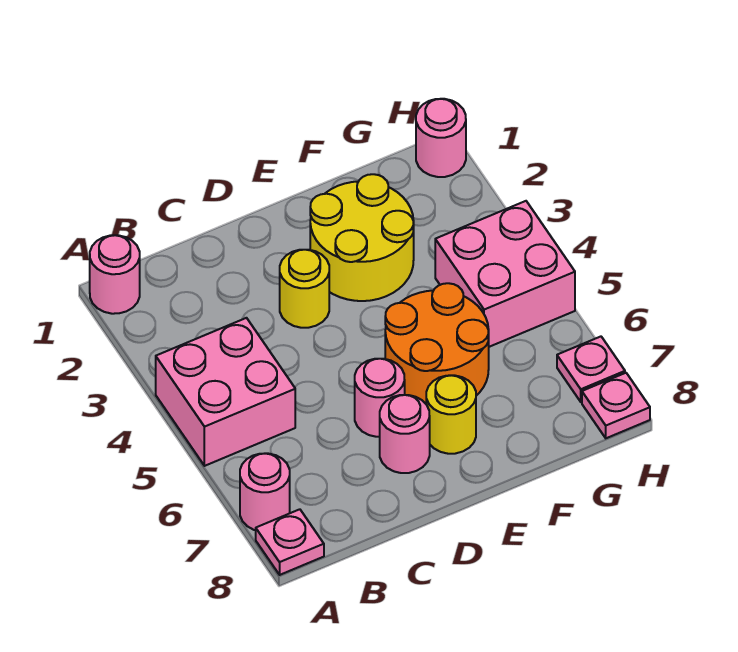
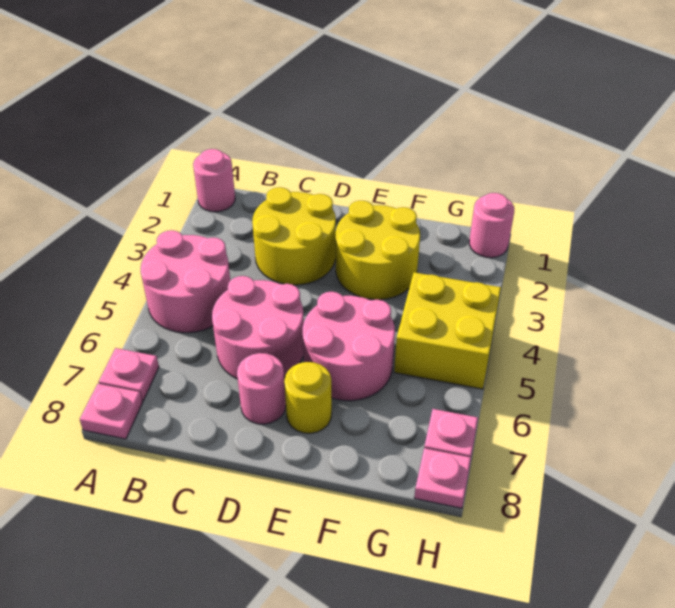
pink brick A4:B5 level 1 -> pink round brick A4:B5 level 1
pink round brick A7 level 1 -> pink plate A7 level 1
yellow round brick D3 level 1 -> yellow round brick C2:D3 level 1
pink round brick D6 level 1 -> pink round brick C5:D6 level 1
orange round brick E5:F6 level 1 -> pink round brick E5:F6 level 1
pink brick G4:H5 level 1 -> yellow brick G4:H5 level 1

